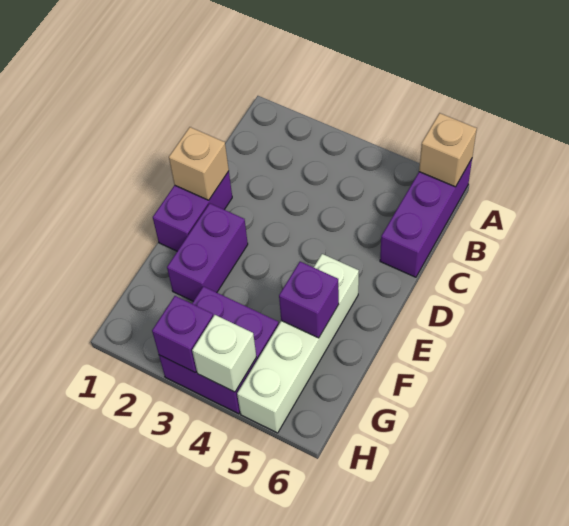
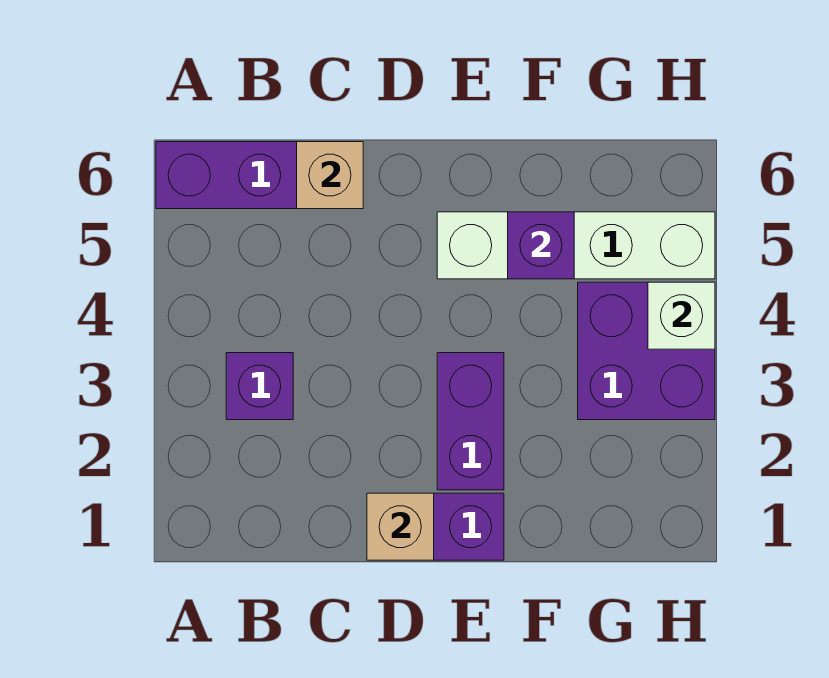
tan brick A6 level 2 -> tan brick C6 level 2
purple brick E2:F2 level 1 -> purple brick E2:E3 level 1
purple brick H3 level 2 -> purple brick B3 level 1

